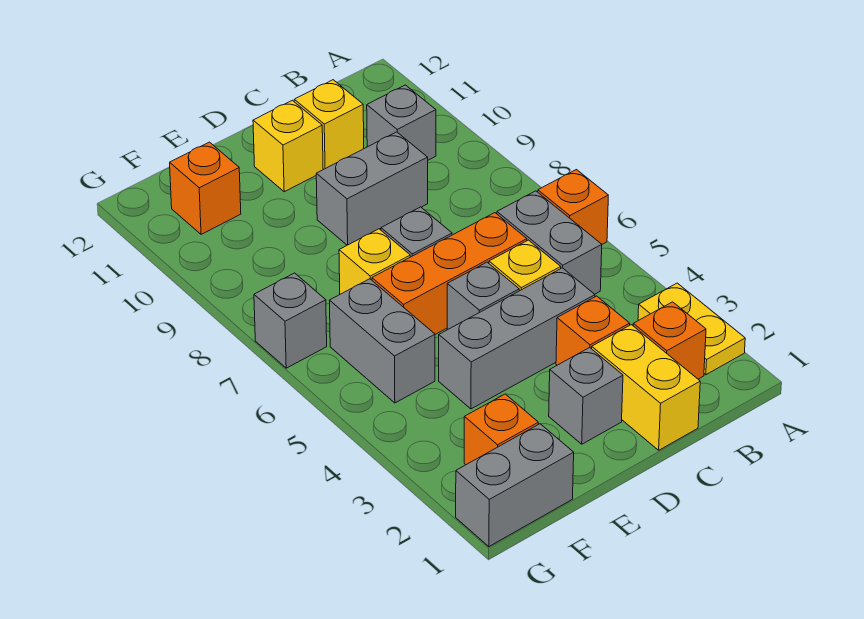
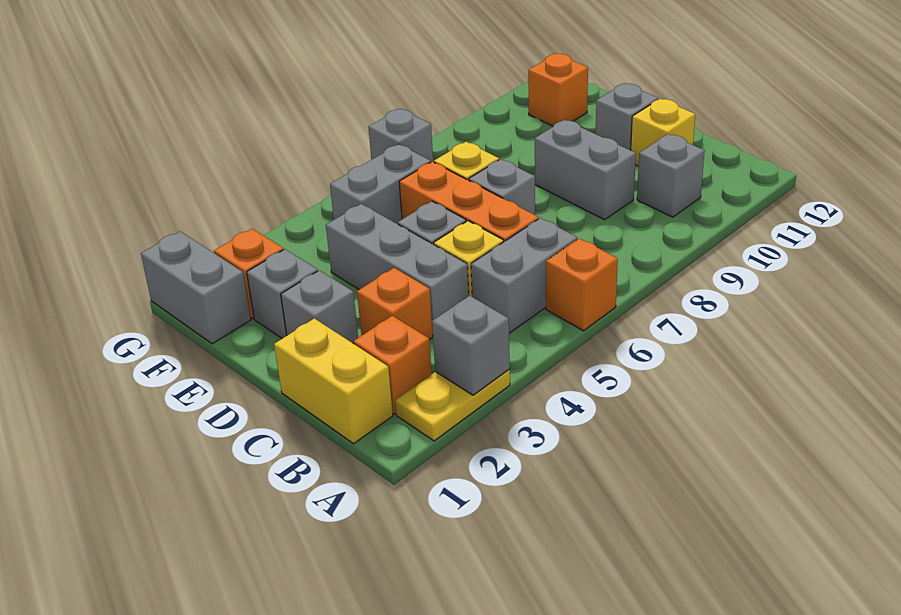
none -> grey brick A3 level 2
yellow brick C1:C2 level 1 -> yellow brick B1:C1 level 1
yellow brick D11 level 1 -> grey brick D11 level 1
none -> grey brick E2 level 1

